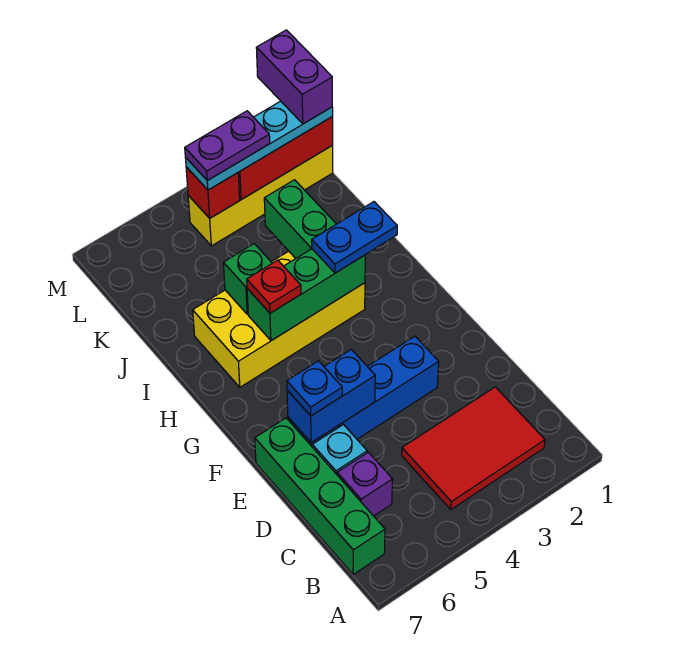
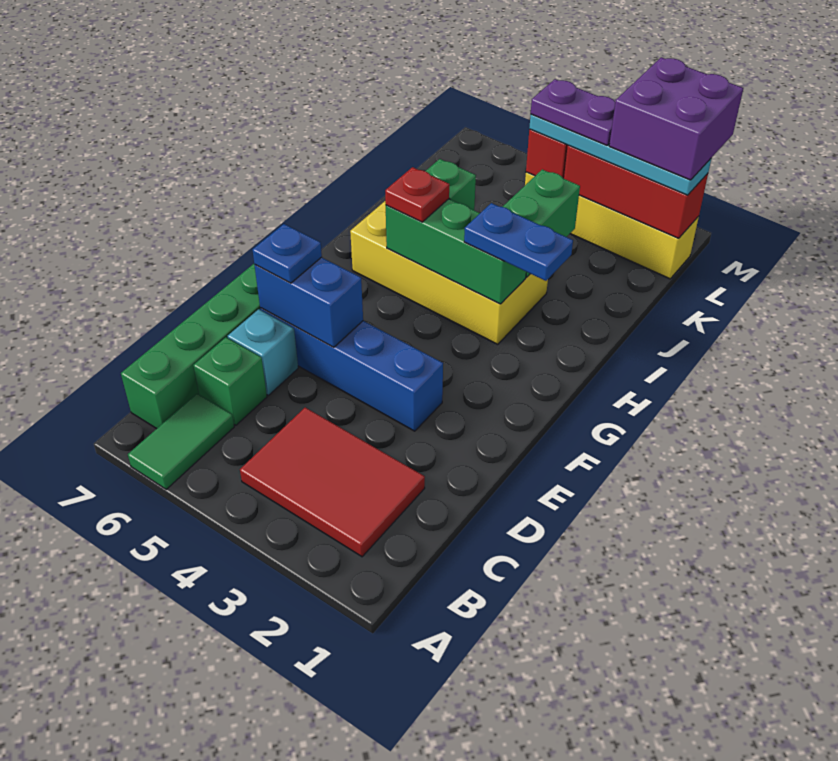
none -> green tile A6:B6 level 1
purple brick C6 level 1 -> green brick C6 level 1
purple brick L1:M1 level 4 -> purple brick L1:M2 level 4

